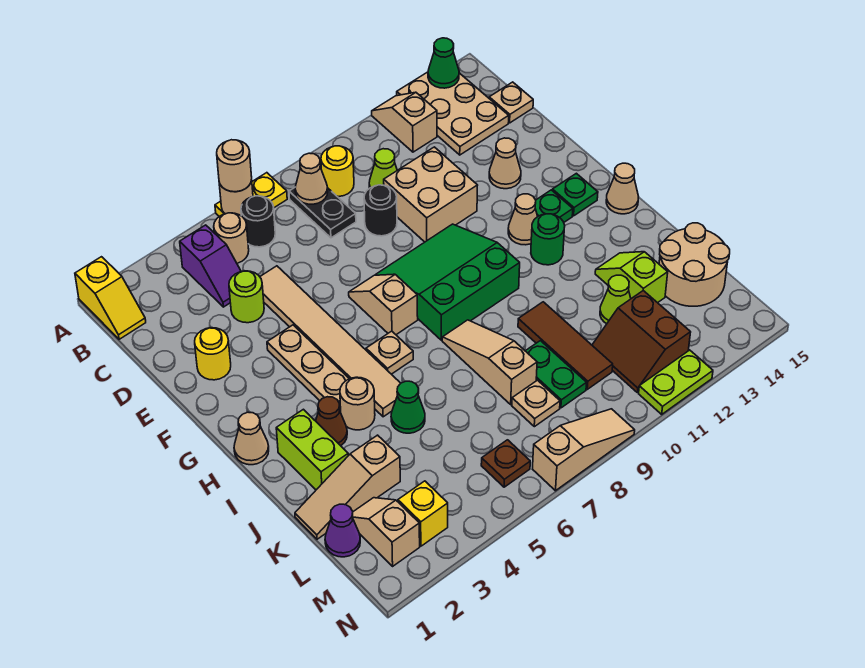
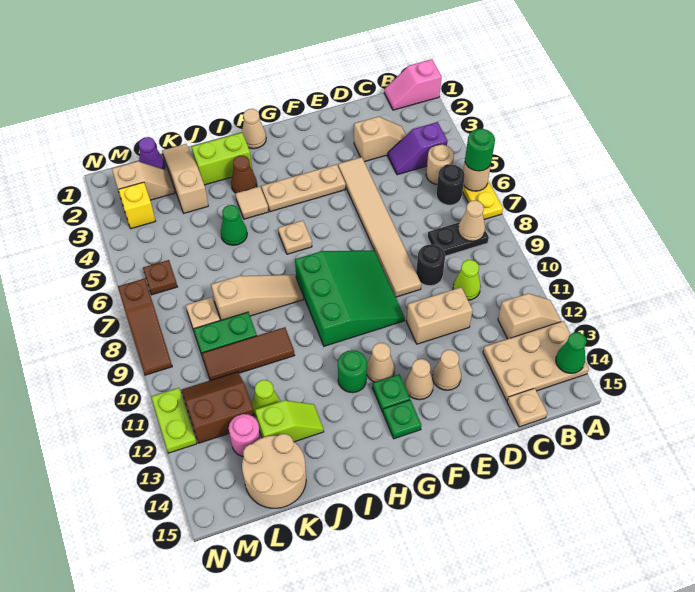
yellow slope A1:B1 level 1 top A -> pink slope A1:B1 level 1 top A
tan round brick A6 level 3 -> green round brick A6 level 3
yellow round brick B9 level 1 -> none
lime round brick D4 level 1 -> none
tan tile D5:I5 level 1 -> tan tile E4:E9 level 1
tan brick D10:E11 level 1 -> tan brick D11:E11 level 1
yellow round brick E2 level 1 -> none
tan slope F7:G7 level 1 top G -> tan slope C3:D3 level 1 top D
tan cone H15 level 1 -> tan cone F13 level 1
tan round brick I4 level 1 -> tan tile I4 level 1
none -> pink round brick L13 level 1
tan slope N7:N9 level 1 top 7 -> brown slope N7:N9 level 1 top 7

